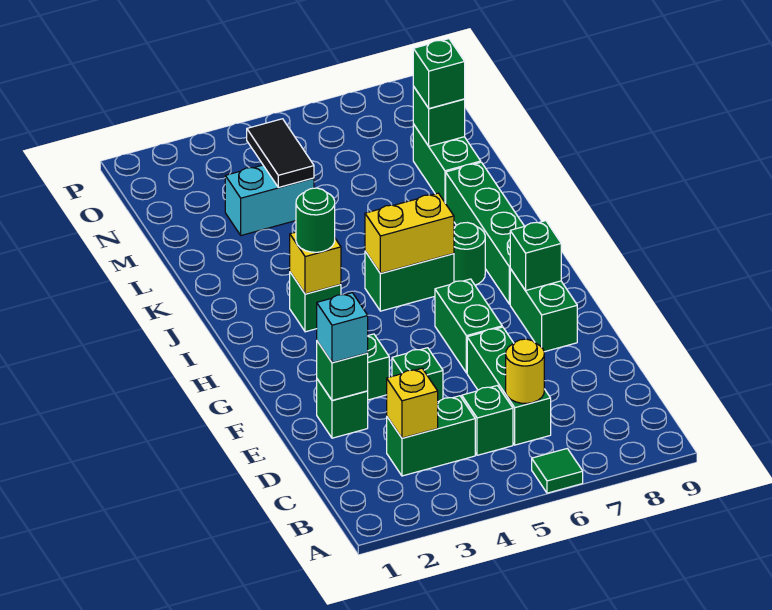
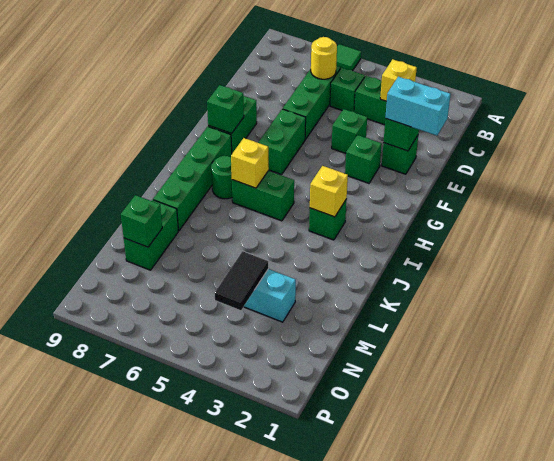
cyan brick E2 level 3 -> cyan brick E1:E2 level 3
green round brick I3 level 3 -> none
yellow brick I5:I6 level 2 -> yellow brick I6 level 2
green brick M8 level 3 -> none

